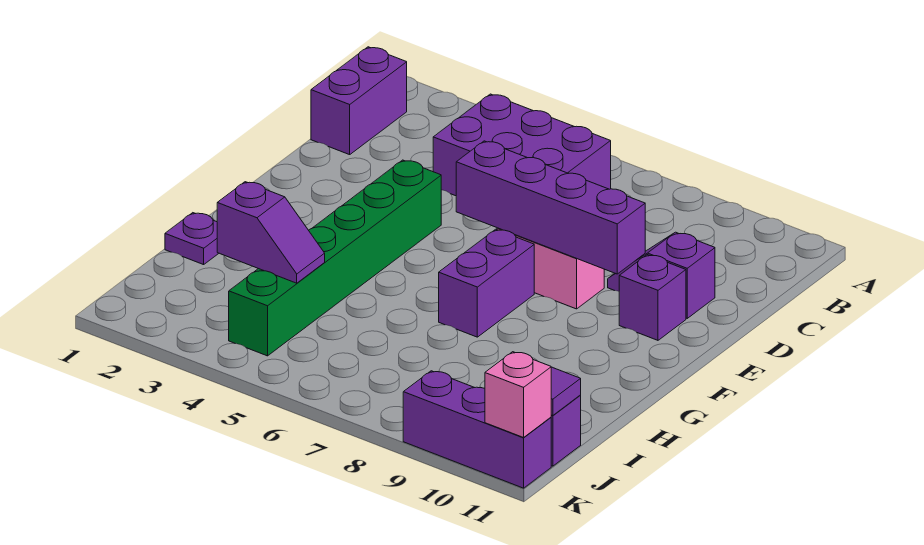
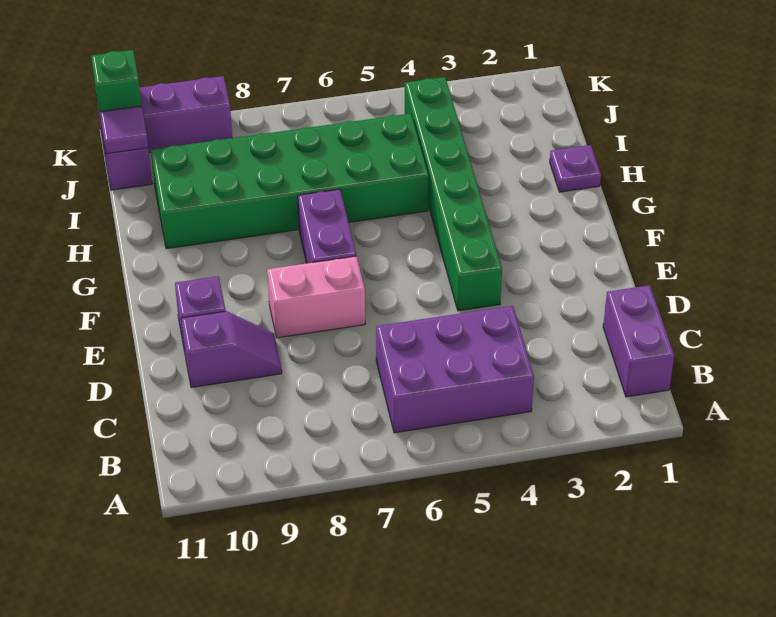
purple brick E6:E9 level 2 -> none
none -> green brick H5:I10 level 1
purple slope I3:I4 level 2 top 3 -> none
pink brick K11 level 2 -> green brick K11 level 2

